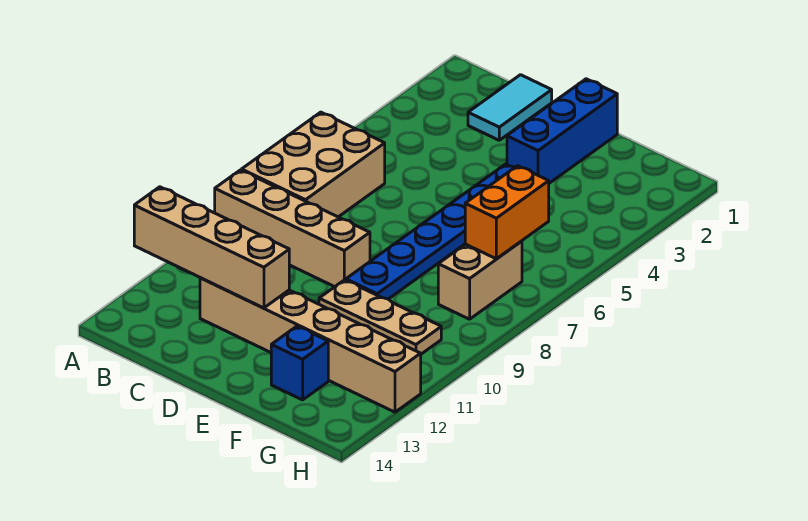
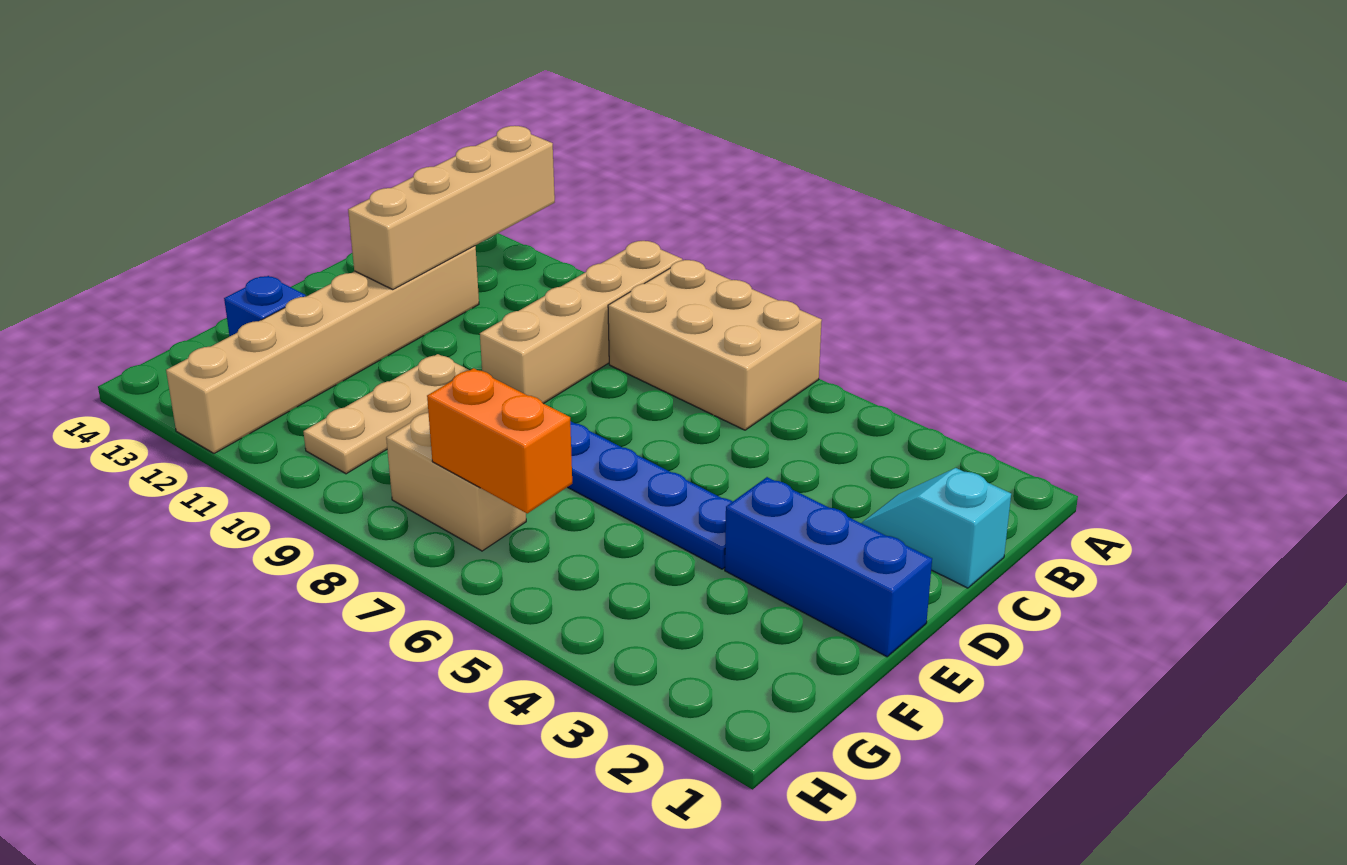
cyan tile C1:C2 level 1 -> cyan slope C1:C2 level 1 top 1

